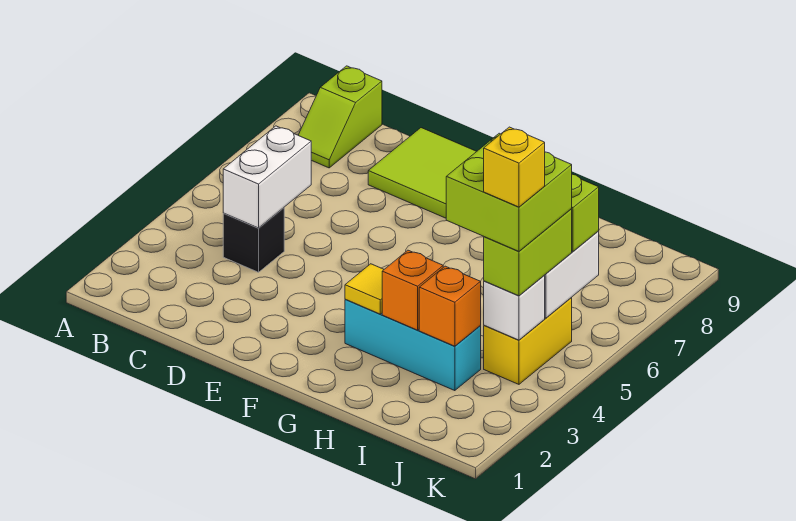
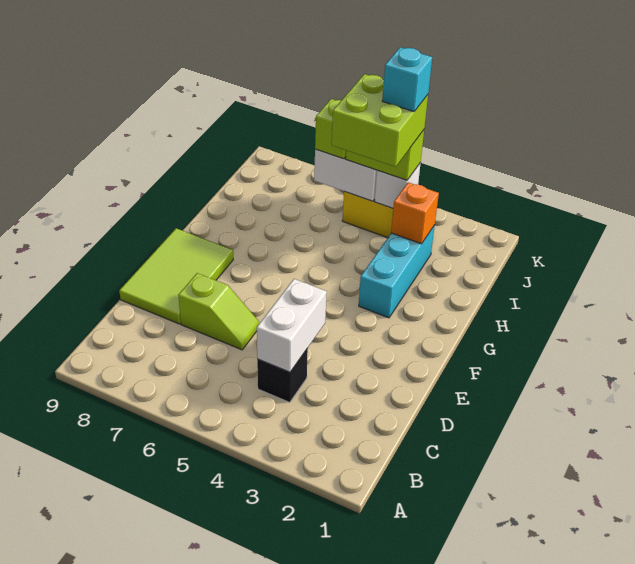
lime slope B8:B9 level 1 top 9 -> lime slope D6:D7 level 1 top 7
white brick C4:C5 level 2 -> white brick C4:D4 level 2
yellow tile G3 level 2 -> none
orange brick H3 level 2 -> none
yellow brick J4 level 5 -> cyan brick J4 level 5

